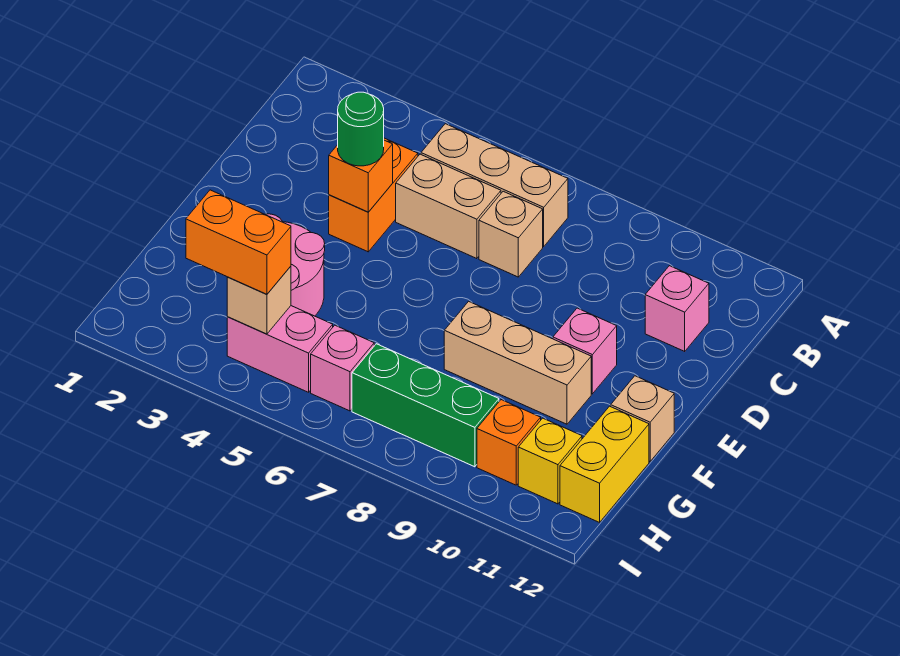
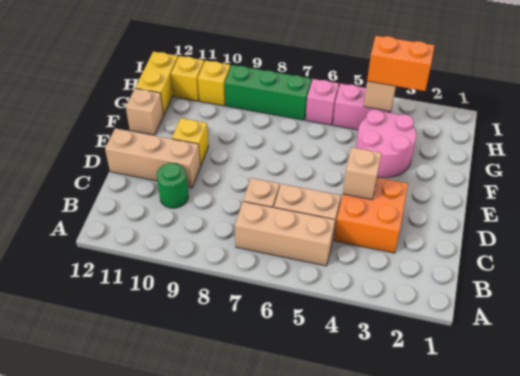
orange brick C4:D4 level 1 -> orange brick C3:D4 level 1
pink brick C11 level 1 -> none
orange brick D4 level 2 -> tan brick D4 level 2
green round brick D4 level 3 -> green round brick C10 level 1
pink brick E10 level 1 -> yellow brick E10 level 1
tan brick F8:F10 level 1 -> tan brick D10:D12 level 1
orange brick H10 level 1 -> yellow brick H10 level 1

